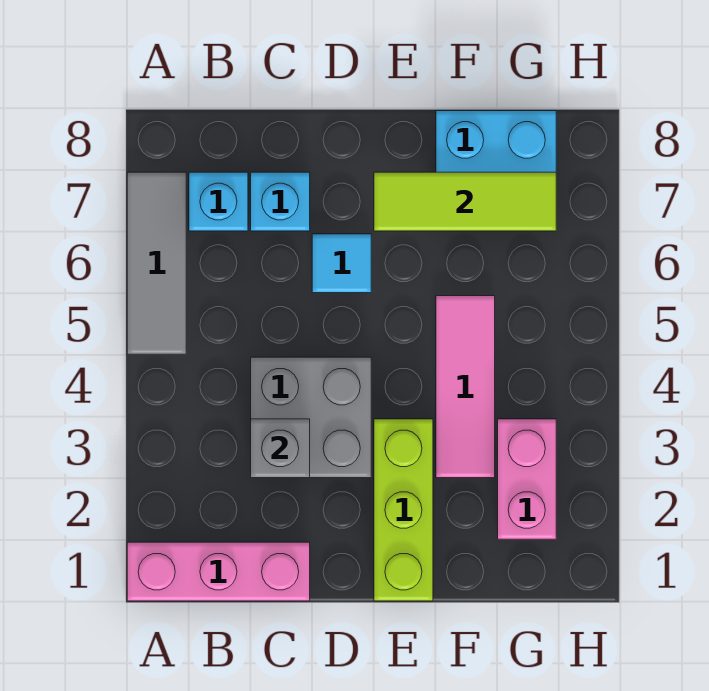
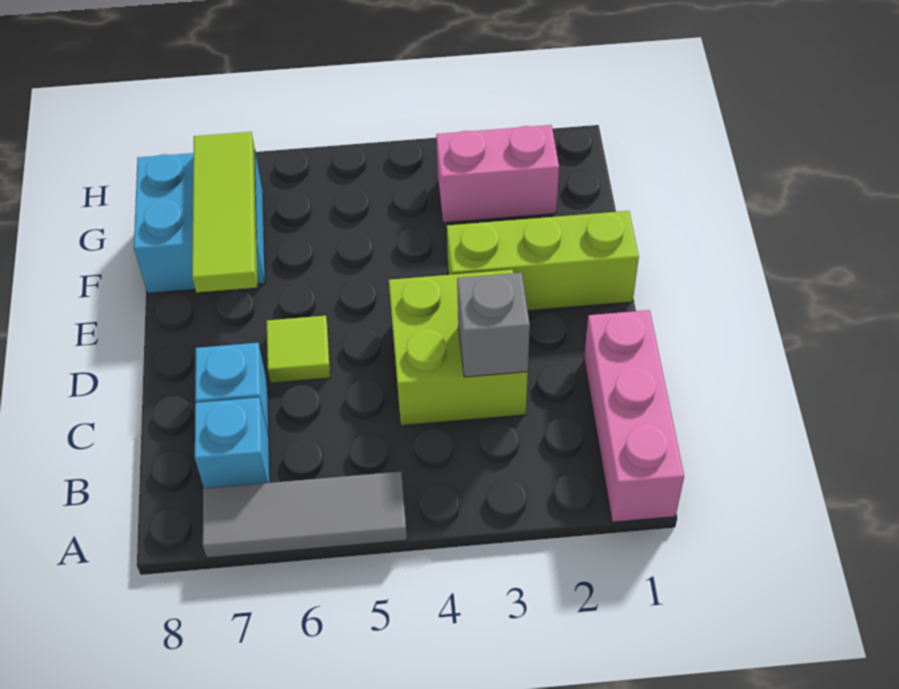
grey brick C3:D4 level 1 -> lime brick C3:D4 level 1
cyan tile D6 level 1 -> lime tile D6 level 1
pink tile F3:F5 level 1 -> none

